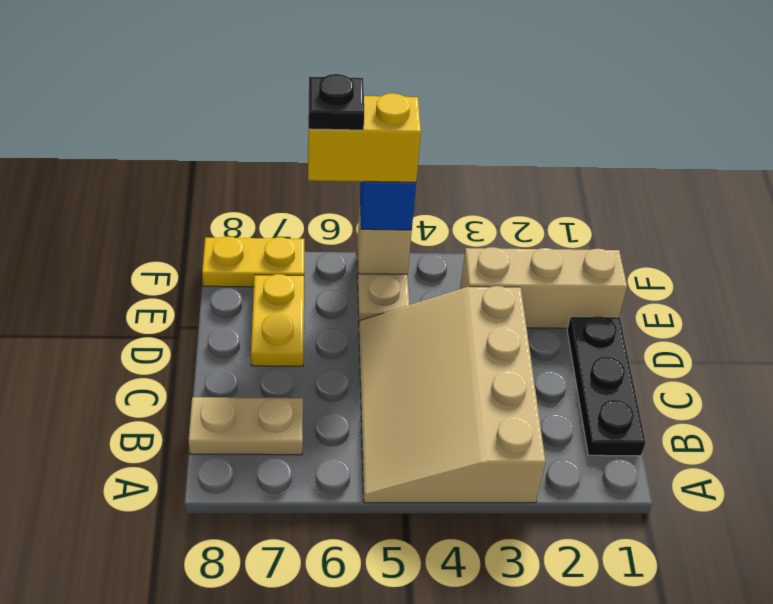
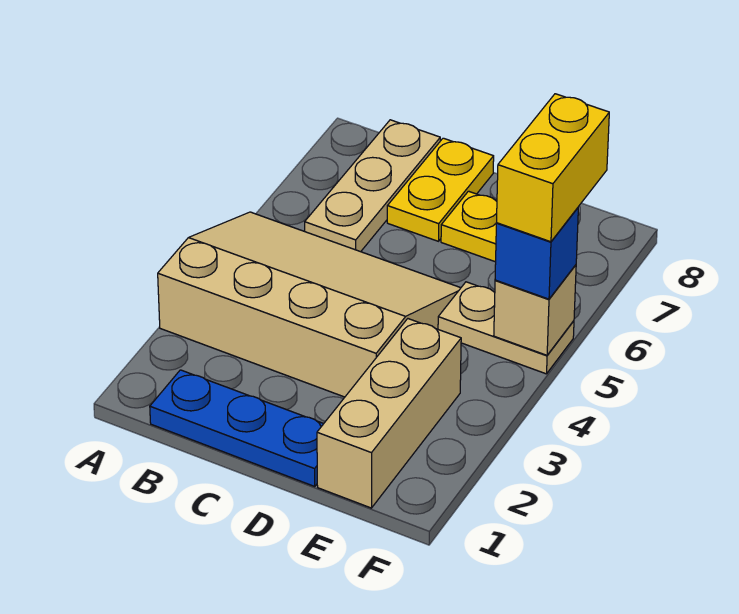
black plate B1:D1 level 1 -> blue plate B1:D1 level 1
tan plate B7:B8 level 1 -> tan plate B6:B8 level 1
black plate F6 level 5 -> none
yellow plate F7:F8 level 1 -> yellow plate C7:C8 level 1

